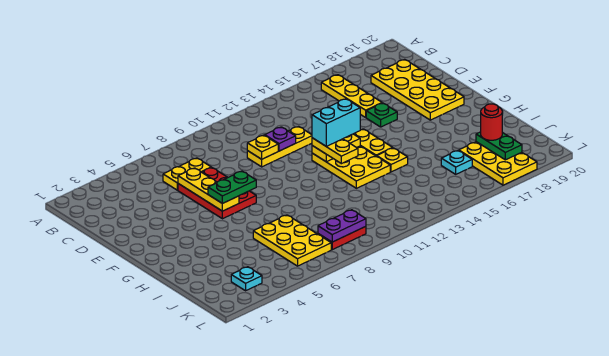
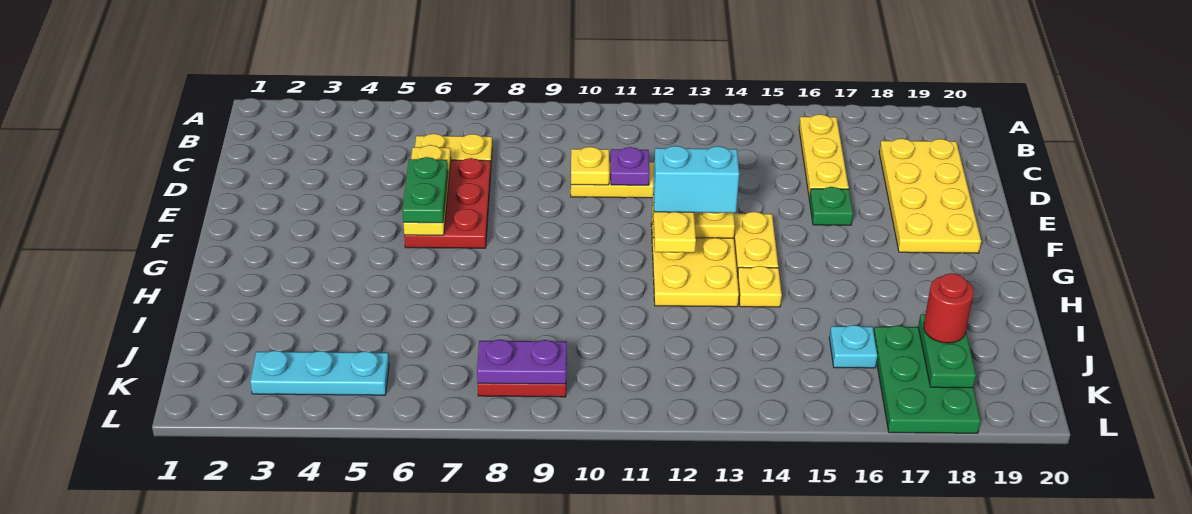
green plate F6:F7 level 3 -> green plate E6:F6 level 3
yellow plate I6:K7 level 1 -> none
yellow plate J17:L18 level 1 -> green plate J17:L18 level 1
cyan plate K3 level 1 -> cyan plate K3:K5 level 1

